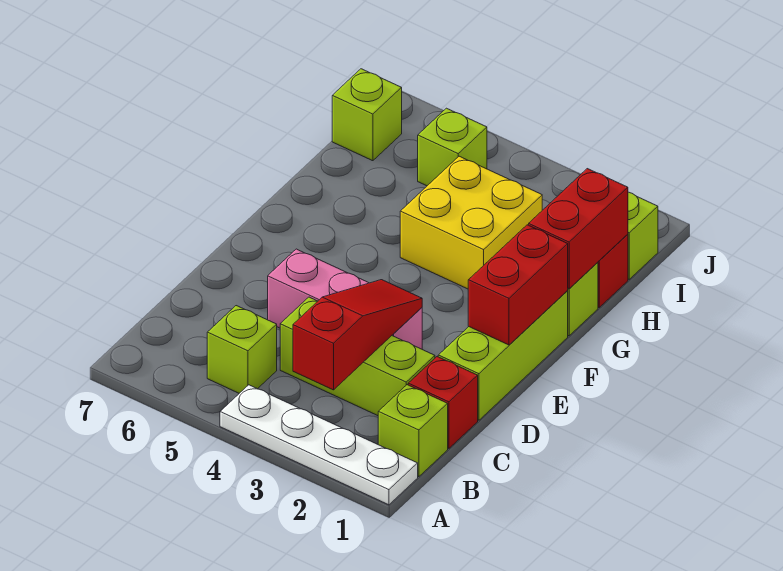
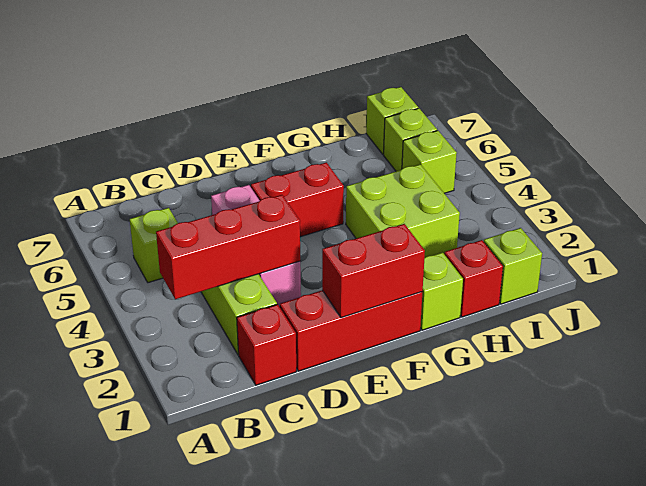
white plate A1:A4 level 1 -> none
lime brick B1 level 1 -> lime brick I6 level 1
red slope B3:D3 level 2 top B -> red brick B3:D3 level 2
lime brick D1:F1 level 1 -> red brick D1:F1 level 1
red brick G1:H1 level 2 -> red brick E5:F5 level 1
yellow brick G3:H4 level 1 -> lime brick G3:H4 level 1

